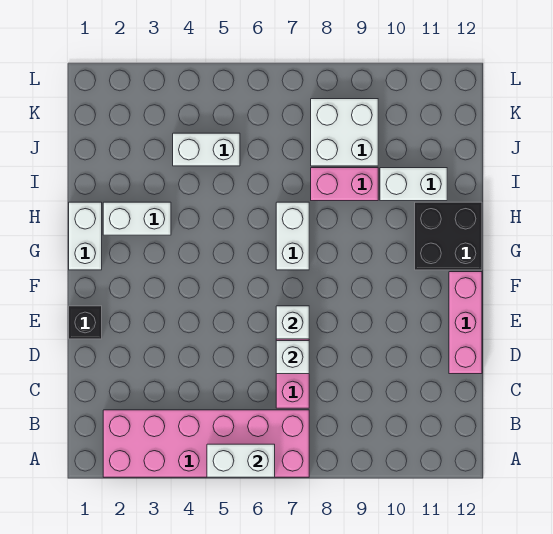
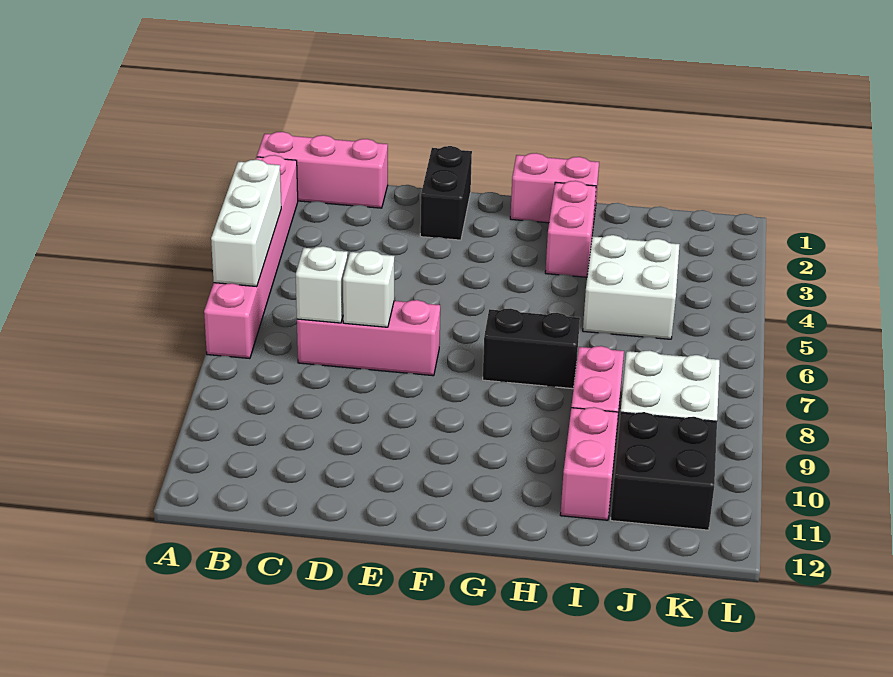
pink brick A2:B7 level 1 -> pink brick A2:A7 level 1
white brick A5:A6 level 2 -> white brick A4:A6 level 2
pink brick D12:F12 level 1 -> pink brick A1:C1 level 1
black brick E1 level 1 -> black brick E1:E2 level 1
white brick E7 level 2 -> white brick C7 level 2
white brick G1:H1 level 1 -> pink brick G1:H1 level 1
white brick G7:H7 level 1 -> black brick G7:H7 level 1
black brick G11:H12 level 1 -> black brick J10:K11 level 1
white brick H2:H3 level 1 -> pink brick H2:H3 level 1
white brick I10:I11 level 1 -> pink brick I10:I11 level 1
white brick J4:J5 level 1 -> white brick I4:J5 level 1

